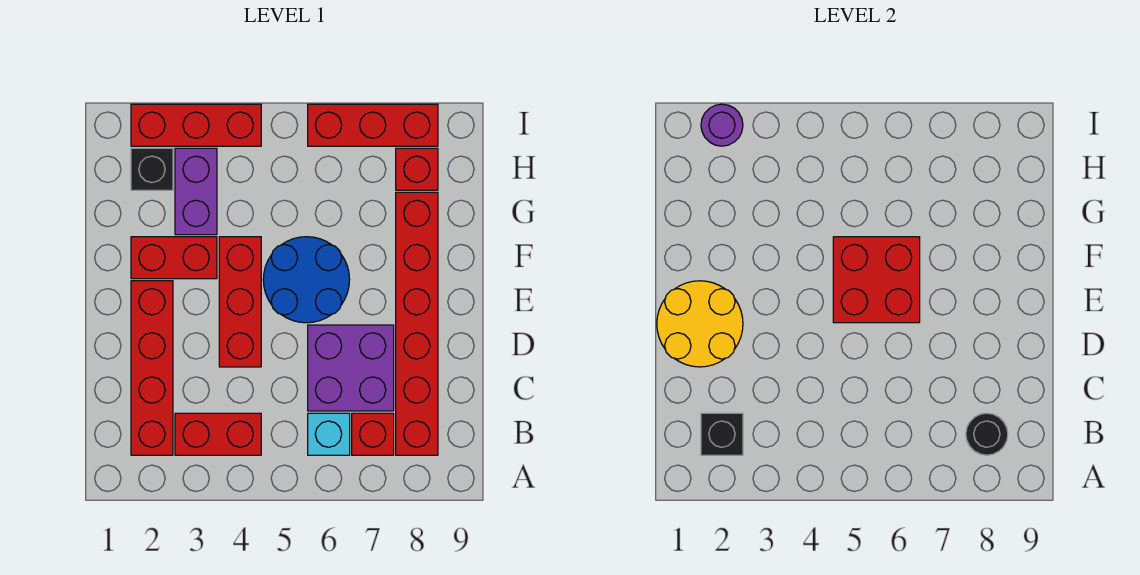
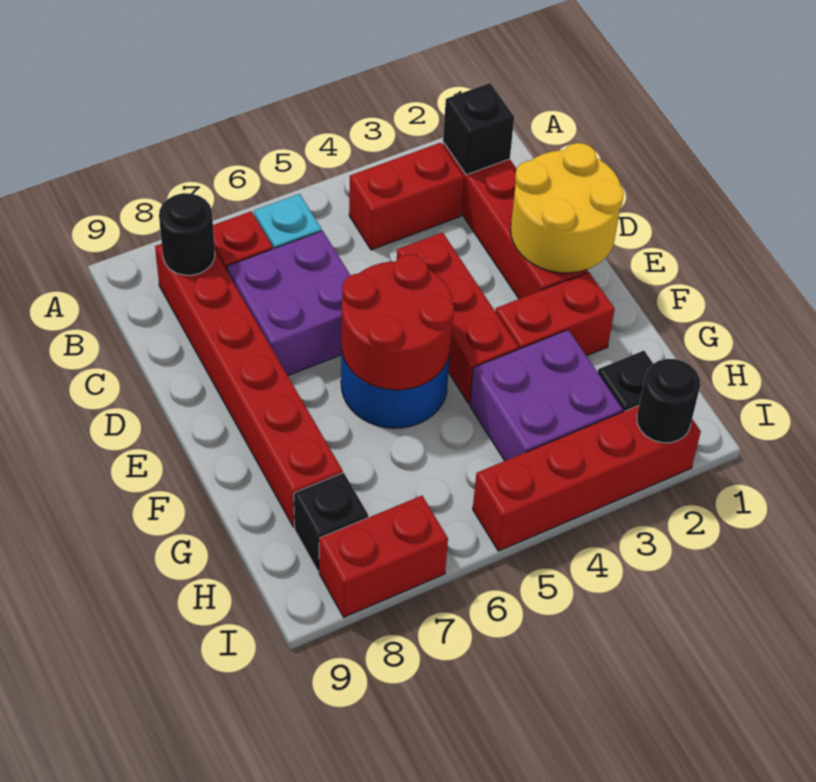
red brick E5:F6 level 2 -> red round brick E5:F6 level 2
purple brick G3:H3 level 1 -> purple brick G3:H4 level 1
red brick H8 level 1 -> black brick H8 level 1
red brick I2:I4 level 1 -> red brick I2:I5 level 1
purple round brick I2 level 2 -> black round brick I2 level 2
red brick I6:I8 level 1 -> red brick I7:I8 level 1

